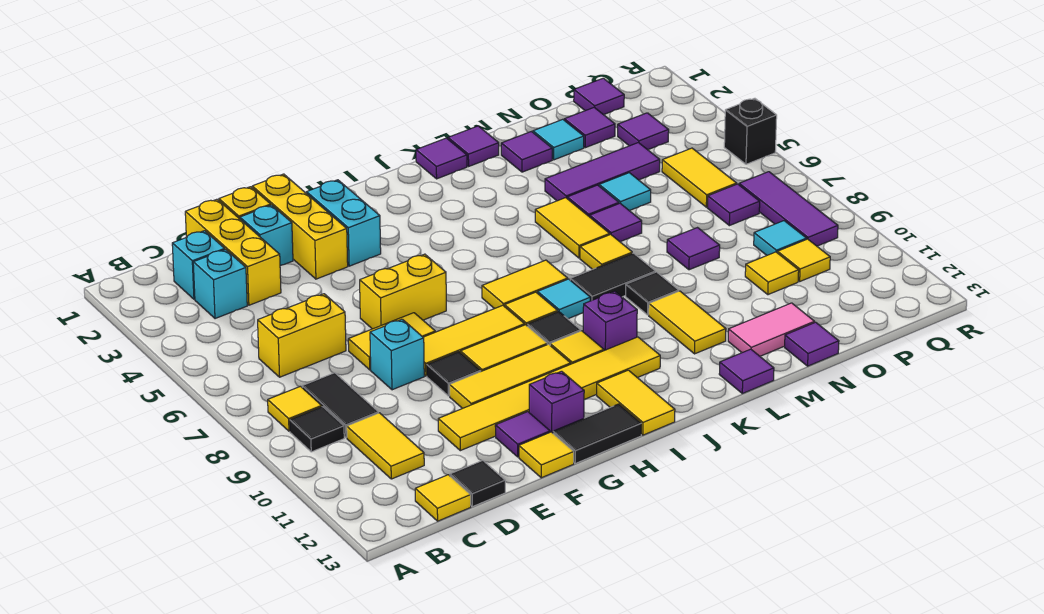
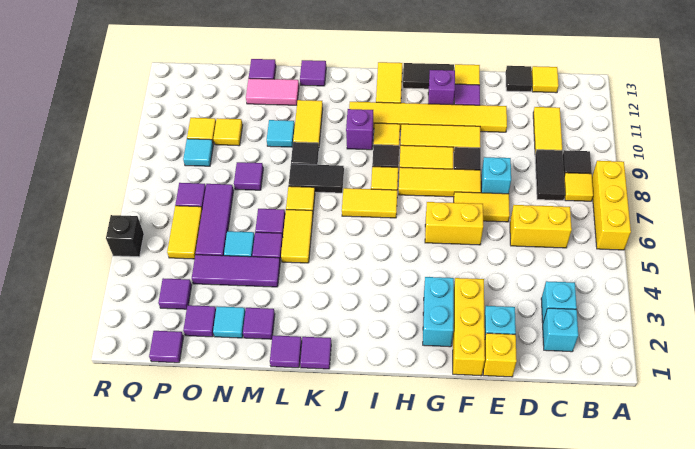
yellow brick D1:D3 level 1 -> yellow brick A6:A8 level 1
cyan tile J8 level 1 -> cyan tile M10 level 1
purple tile Q7:Q9 level 1 -> purple tile O5:O7 level 1

